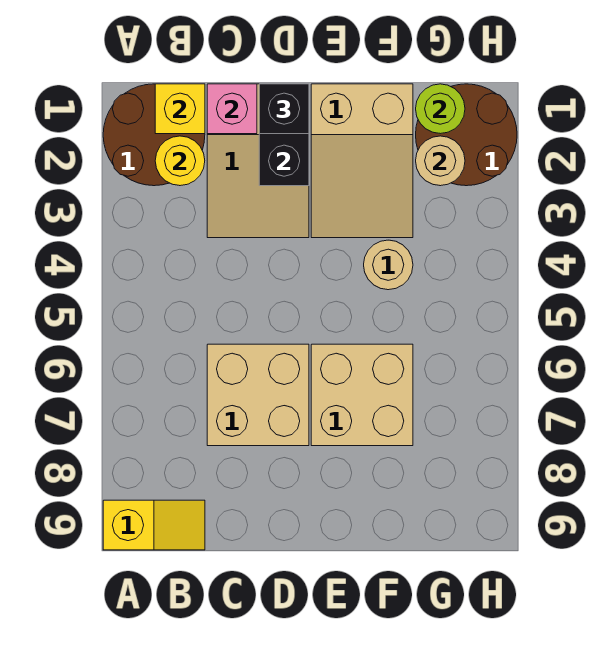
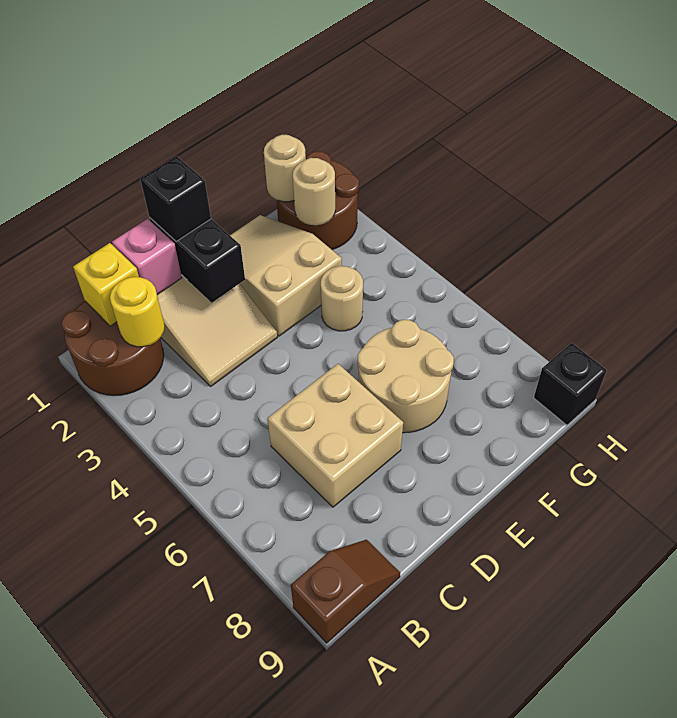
yellow slope A9:B9 level 1 top A -> brown slope A9:B9 level 1 top A
tan slope E1:F3 level 1 top 1 -> tan slope E1:F3 level 1 top 3
tan brick E6:F7 level 1 -> tan round brick E6:F7 level 1
lime round brick G1 level 2 -> tan round brick G1 level 2
none -> black brick H9 level 1

